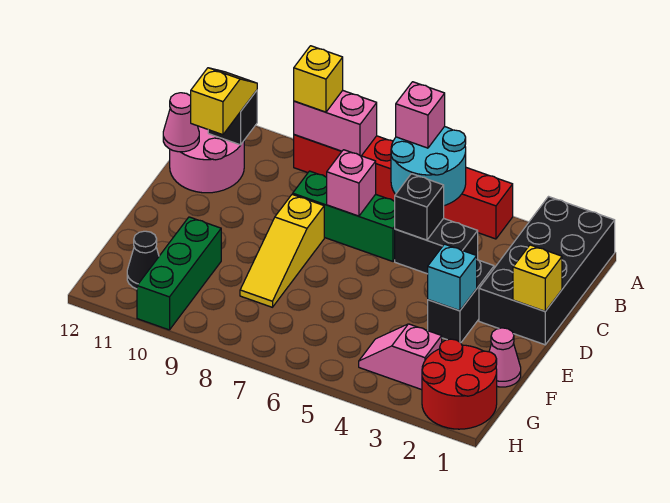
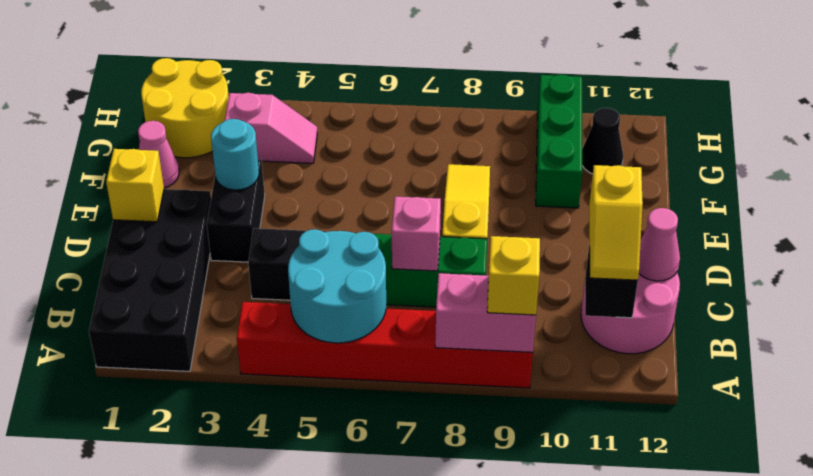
pink brick A6 level 3 -> none
black brick C5 level 2 -> none
cyan brick E3 level 2 -> cyan round brick E3 level 2
red round brick G1:H2 level 1 -> yellow round brick G1:H2 level 1

